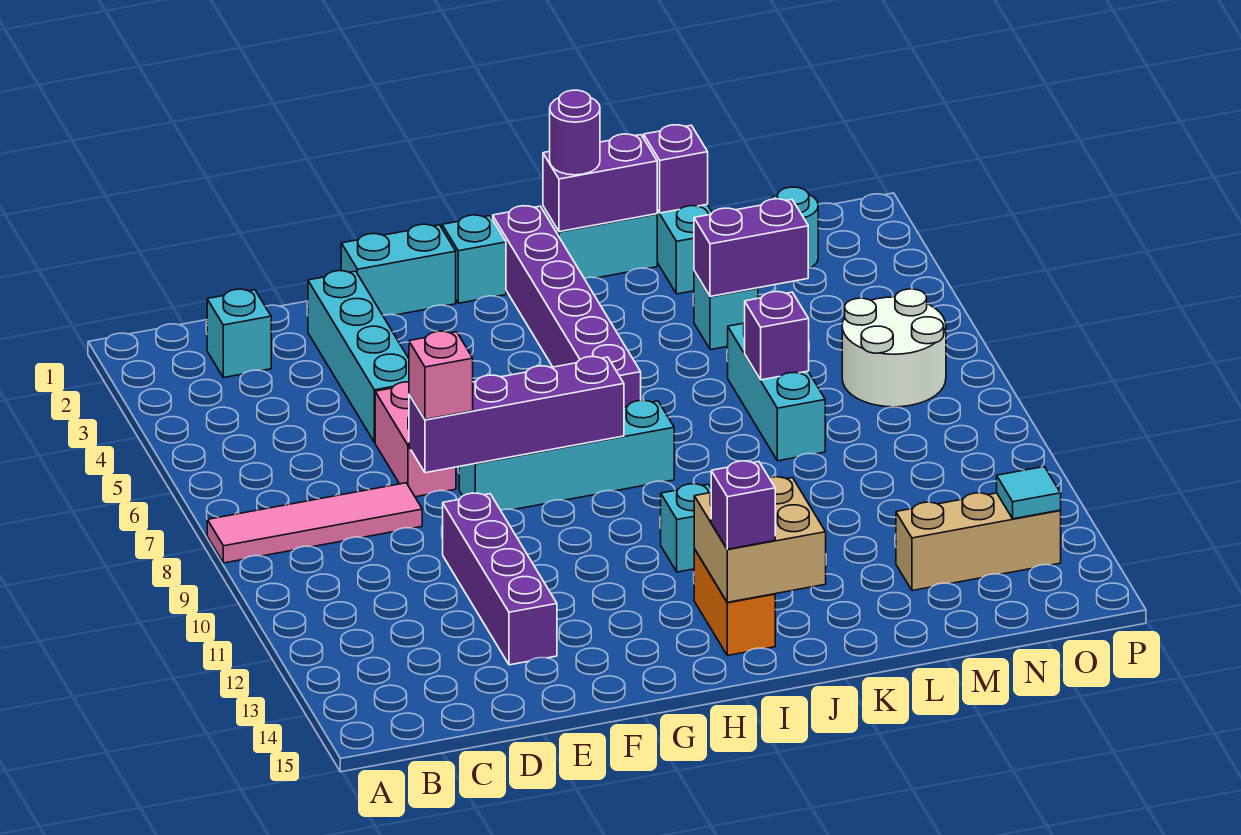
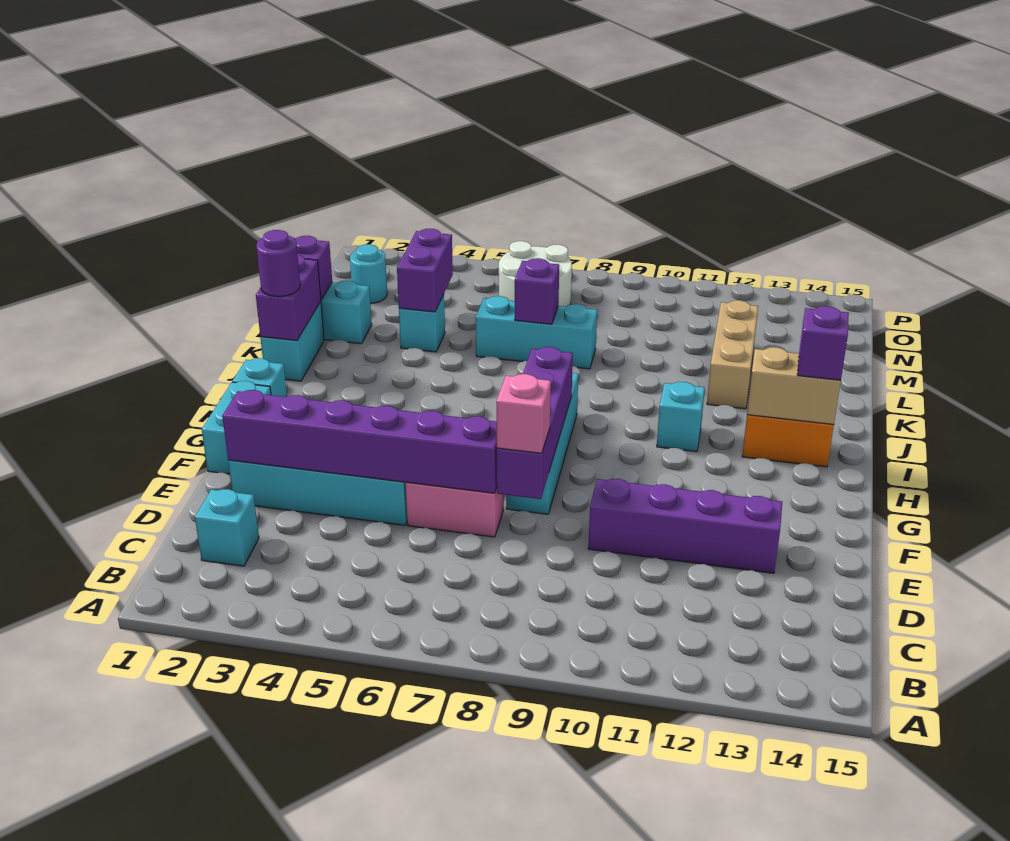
pink tile A8:D8 level 1 -> none
purple brick I1:I6 level 1 -> purple brick E2:E7 level 2
tan brick I13:J14 level 2 -> tan brick I13:I14 level 2
tan brick M13:O13 level 1 -> tan brick K12:M12 level 1
cyan tile O13 level 2 -> none

